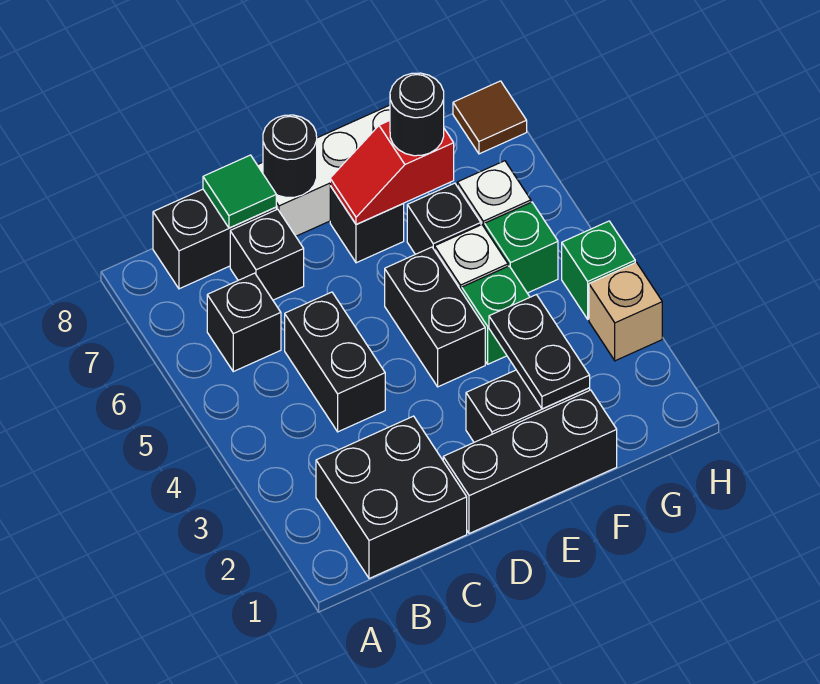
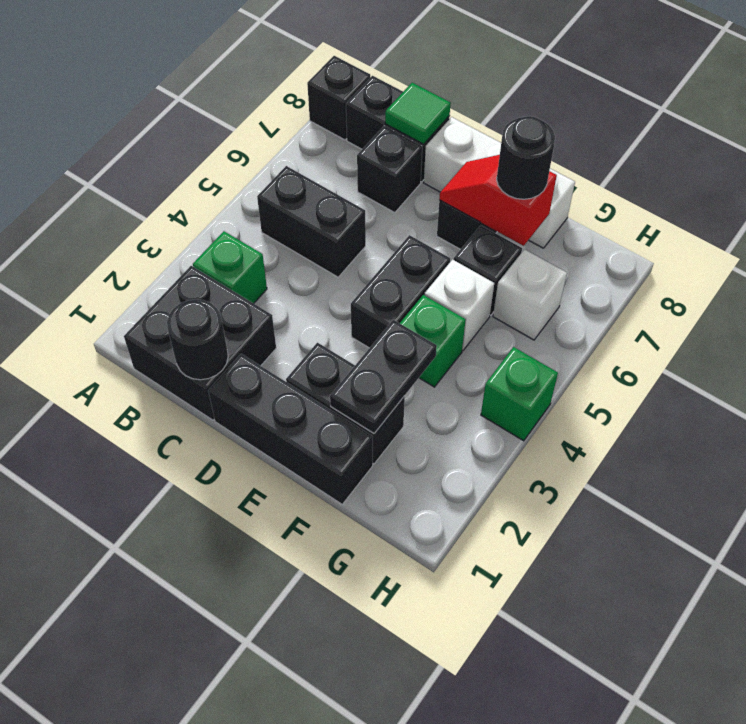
black brick B6 level 1 -> black brick A8 level 1
black brick C4:C5 level 1 -> black brick B5:C5 level 1
black round brick D8 level 2 -> black round brick C1 level 2
green brick G5 level 1 -> green brick B3 level 1
tan brick H3 level 1 -> none
brown tile H8 level 1 -> none

